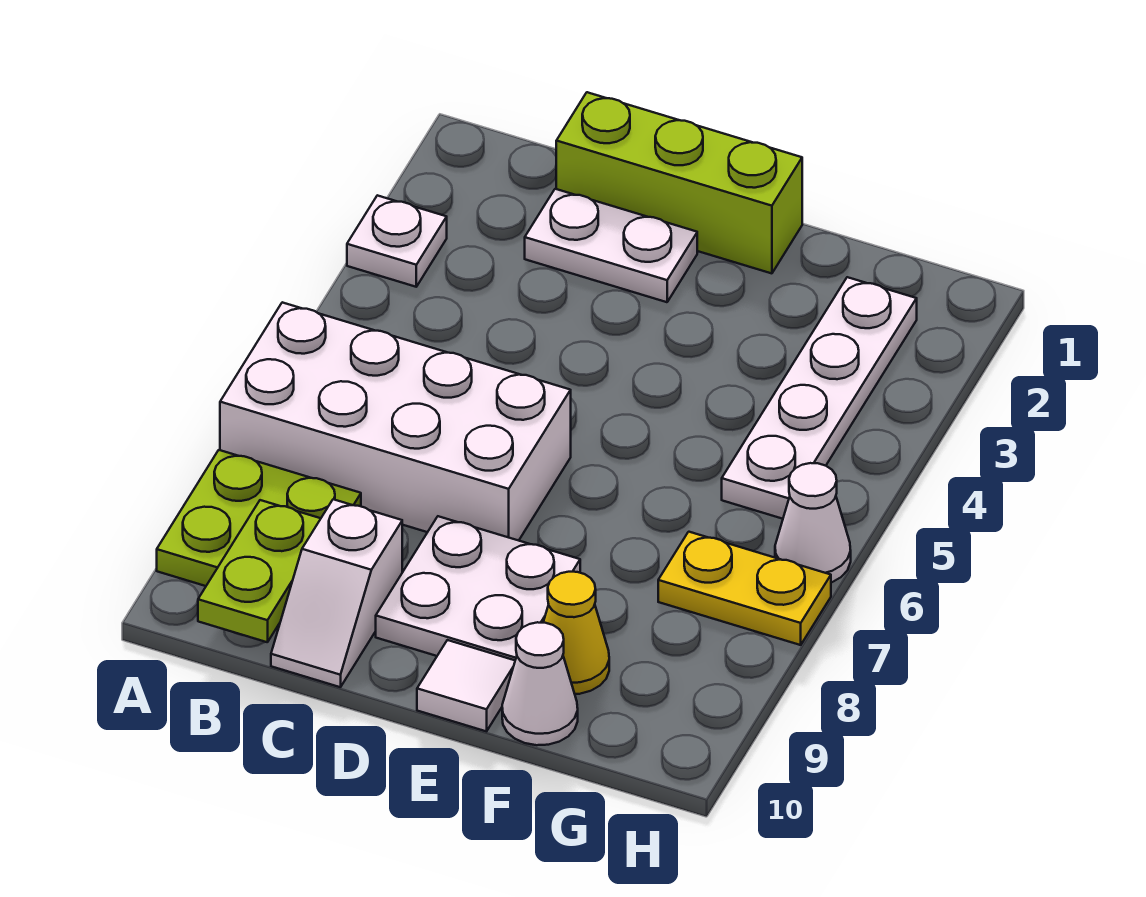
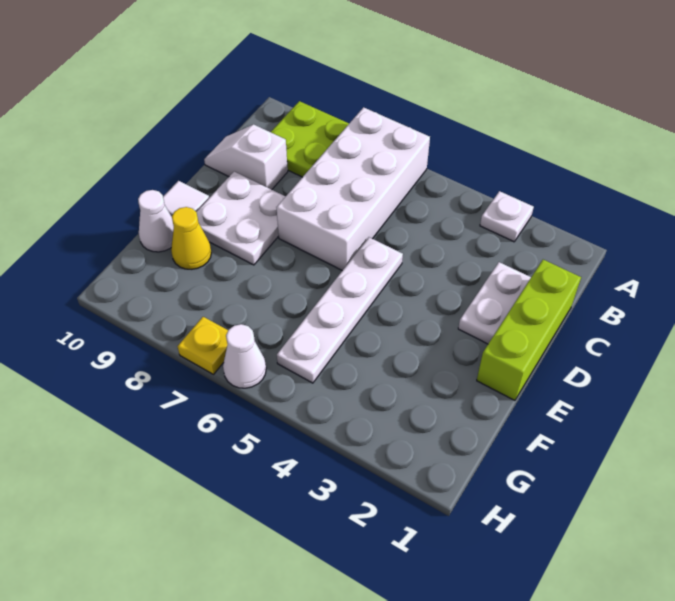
lime plate B9:B10 level 2 -> none
white plate G2:G5 level 1 -> white plate D5:G5 level 1
yellow plate G7:H7 level 1 -> yellow plate H7 level 1

